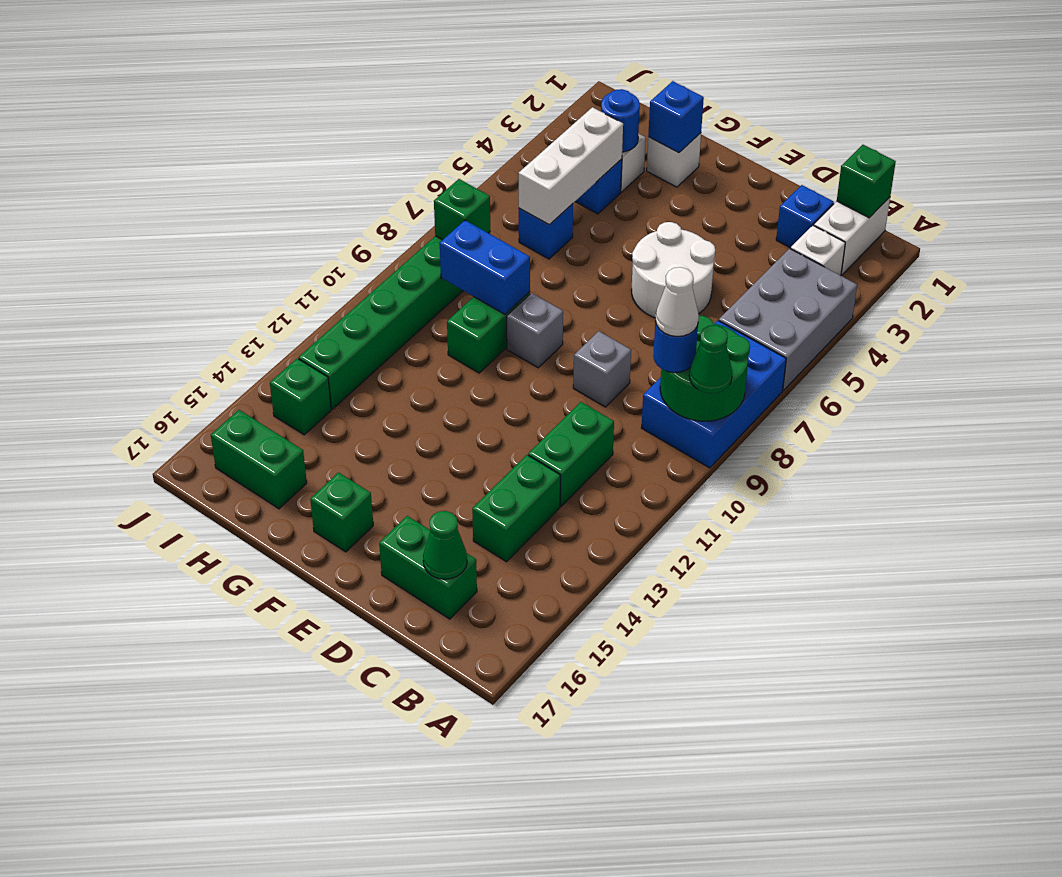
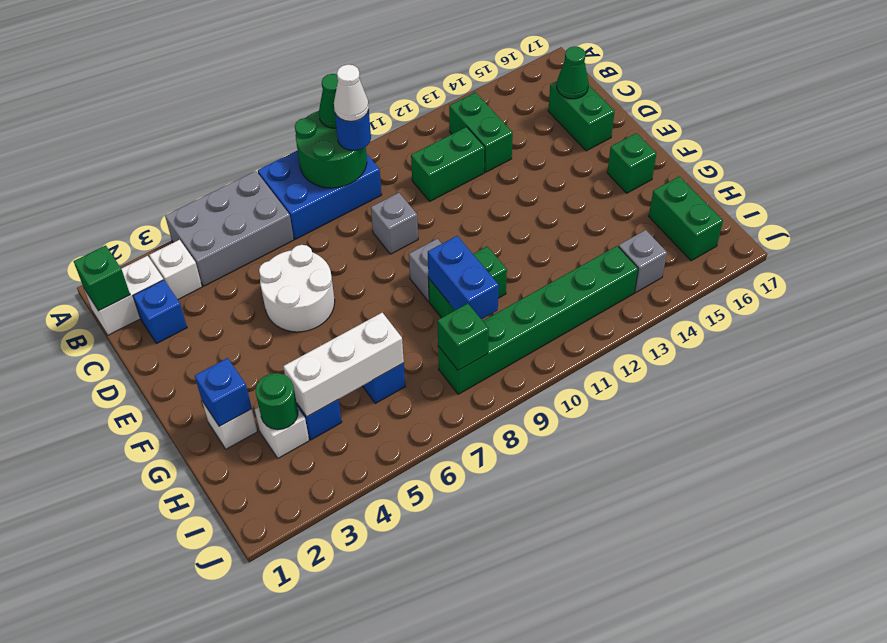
green brick C13:C14 level 1 -> green brick B13:C13 level 1
blue round brick H3 level 2 -> green round brick H3 level 2
green brick I14 level 1 -> grey brick I14 level 1

